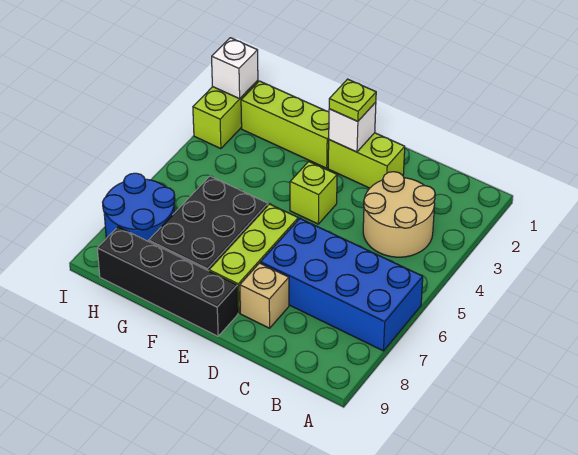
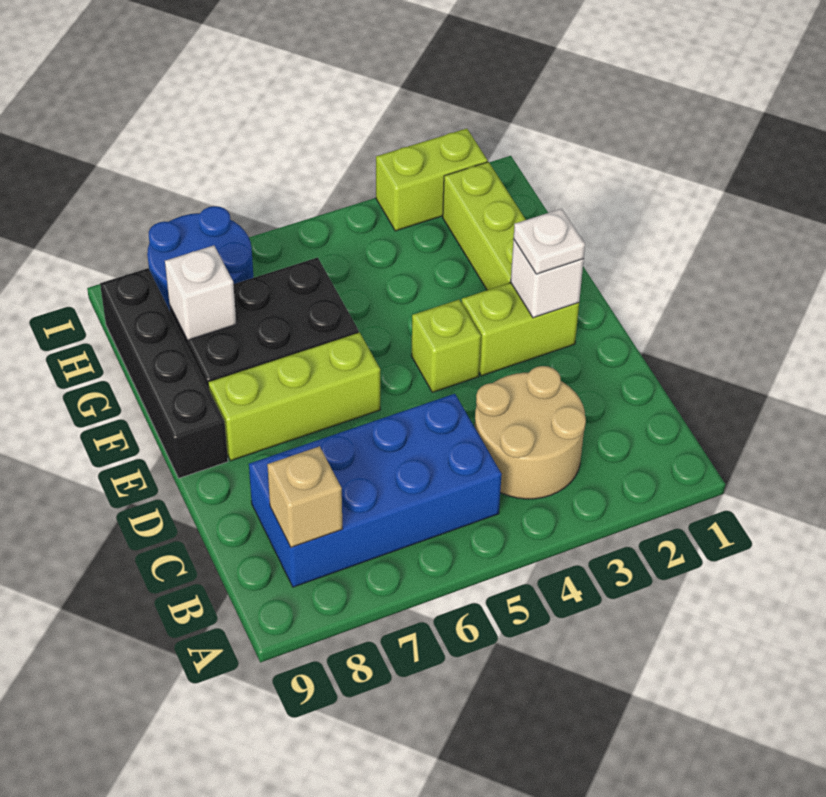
blue brick A6:D7 level 1 -> blue brick B5:C8 level 1
lime brick D2:E2 level 1 -> lime brick E2:E3 level 1
tan brick D8 level 1 -> tan brick B8 level 2
lime plate E2 level 3 -> white plate E2 level 3
white brick I2 level 2 -> white brick G8 level 2

